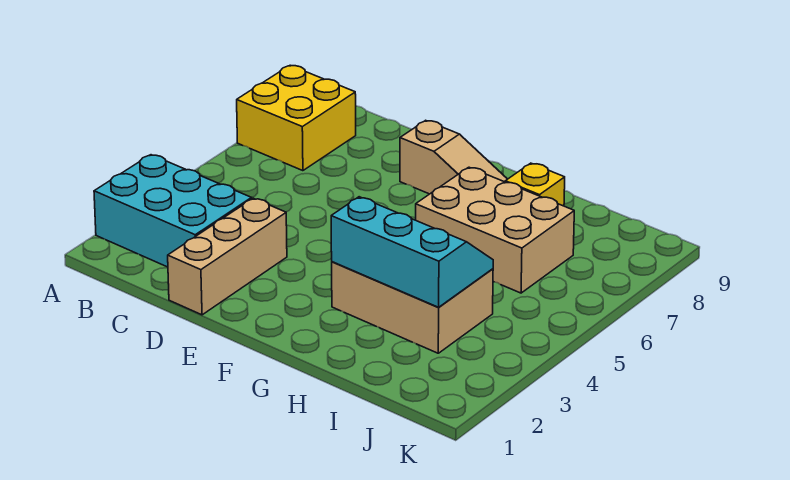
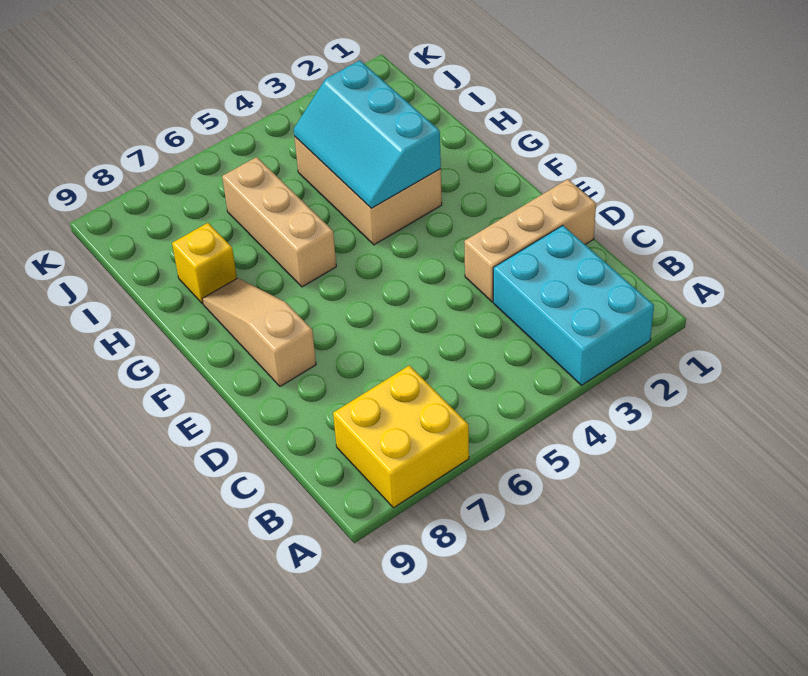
tan brick G6:I7 level 1 -> tan brick G6:I6 level 1

